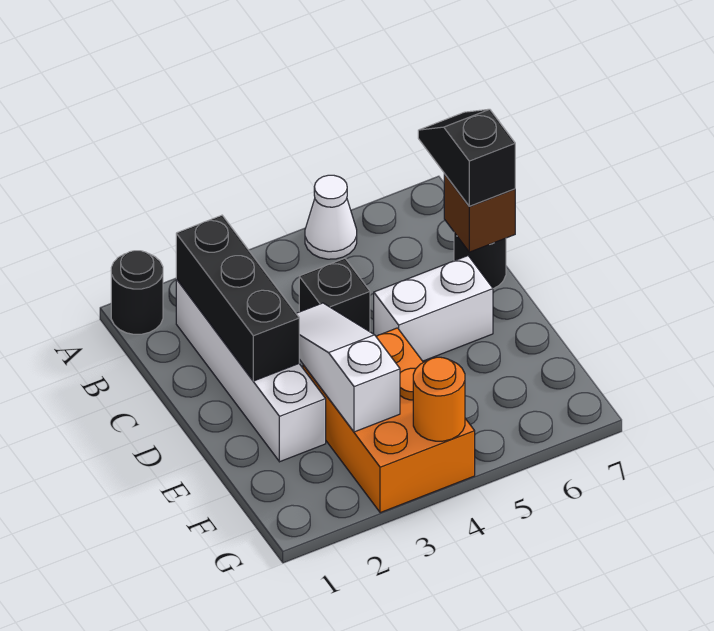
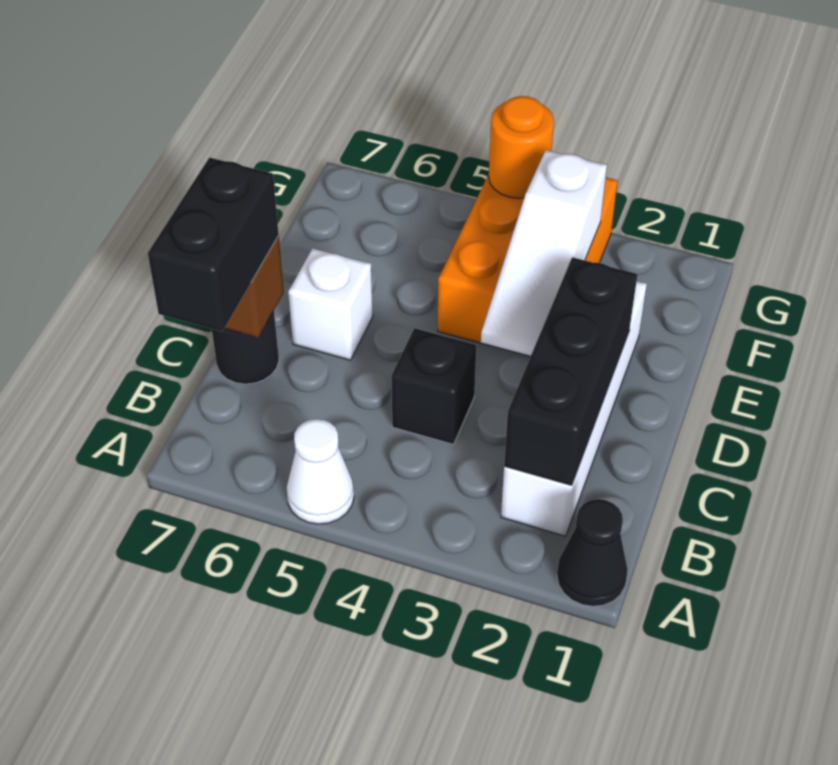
black round brick A1 level 1 -> black cone A1 level 1
black slope B7:C7 level 3 top C -> black brick B7:C7 level 3
white brick D5:D6 level 1 -> white brick D6 level 1

